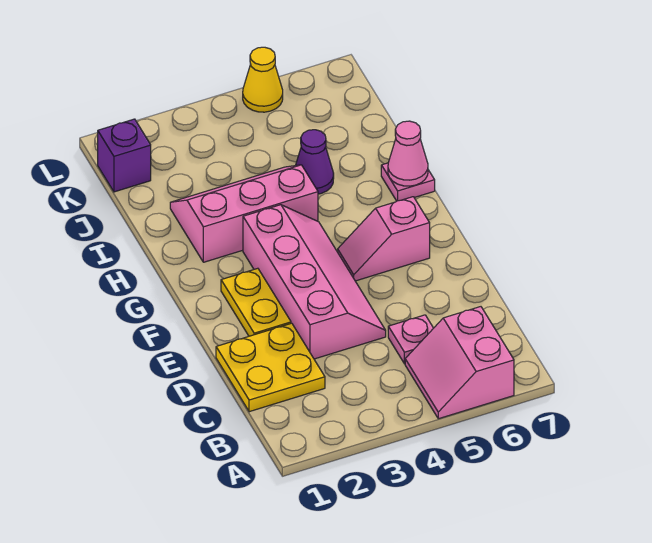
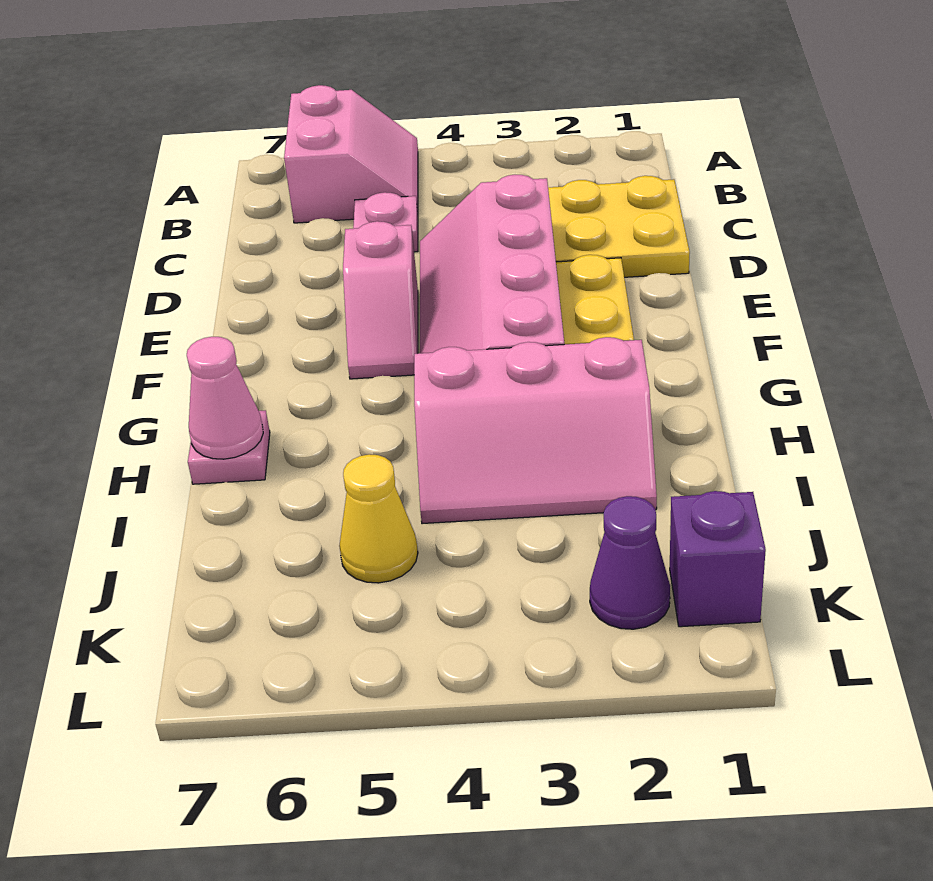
pink slope F5:F6 level 1 top 6 -> pink slope E5:F5 level 1 top E
purple cone I5 level 1 -> purple cone K2 level 1
yellow cone L5 level 1 -> yellow cone J5 level 1

